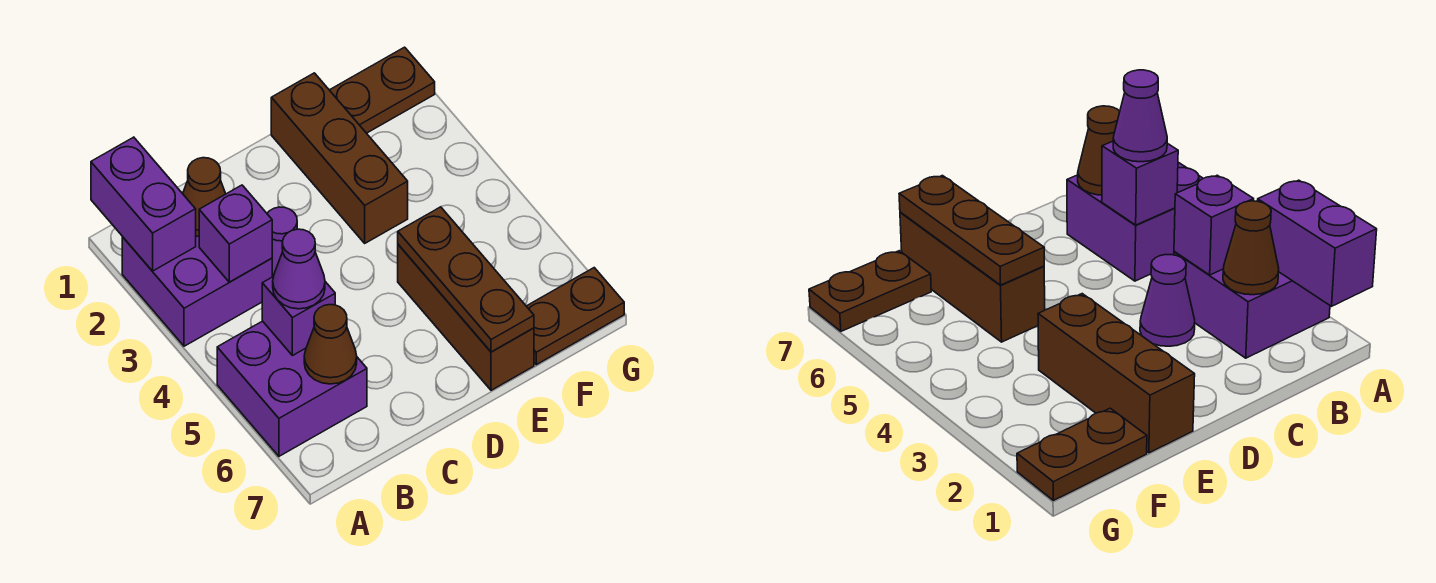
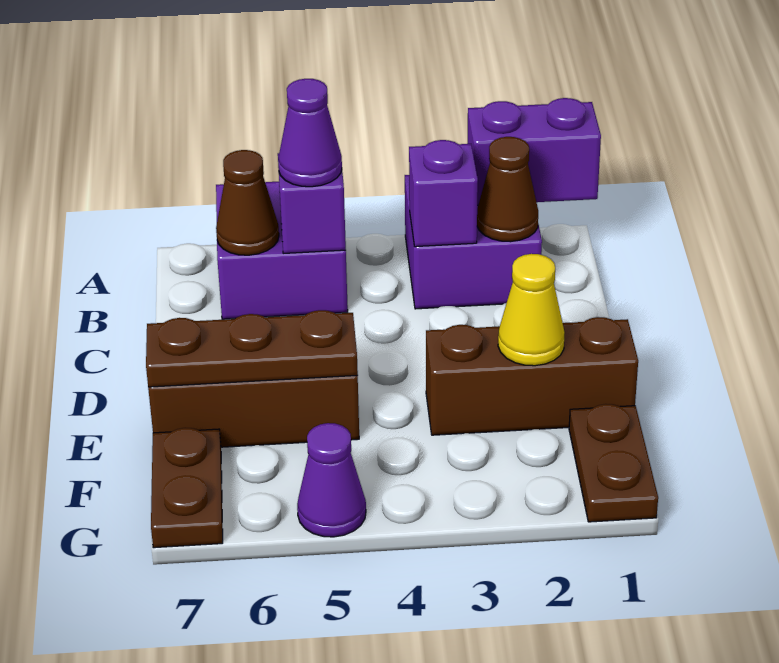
purple cone C3 level 1 -> purple cone G5 level 1
none -> yellow cone E2 level 2

